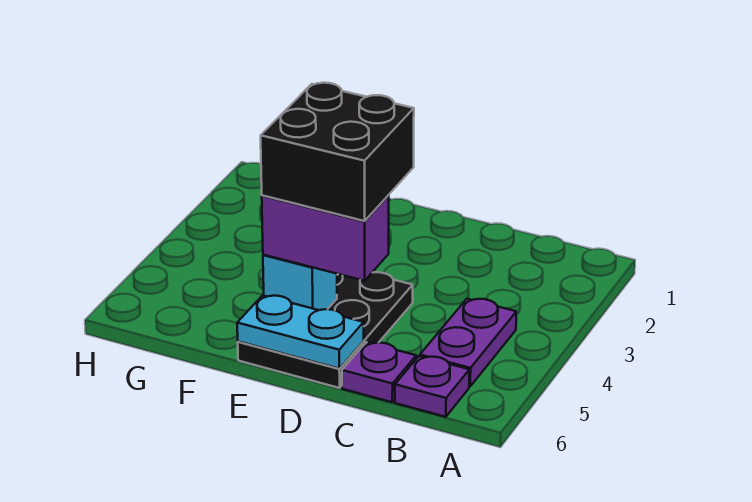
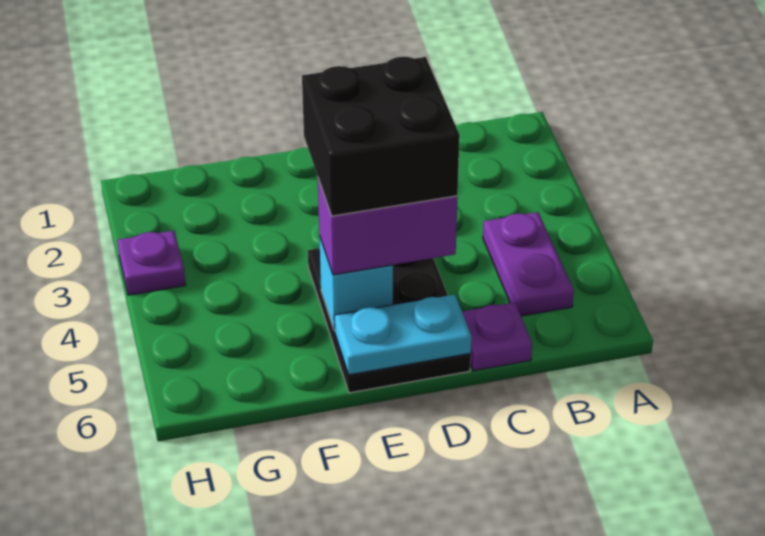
purple plate B6 level 1 -> purple plate H3 level 1

